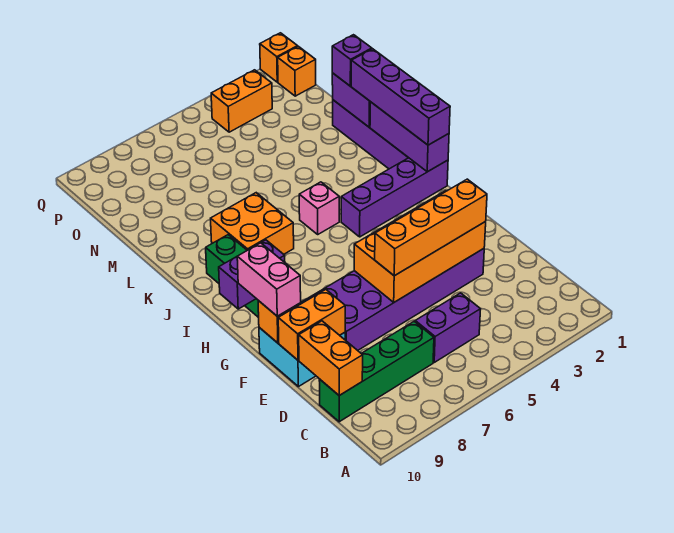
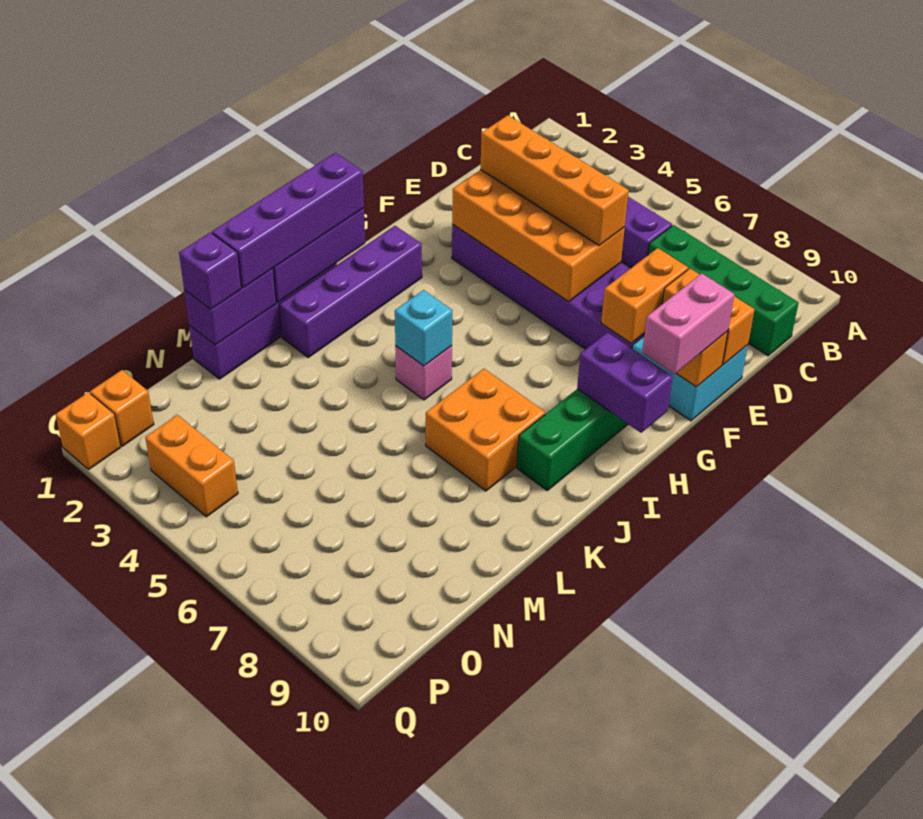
orange brick C10:D10 level 2 -> orange brick E8:F8 level 2
purple brick I1:I4 level 1 -> purple brick H2:K2 level 1
none -> cyan brick J5 level 2

